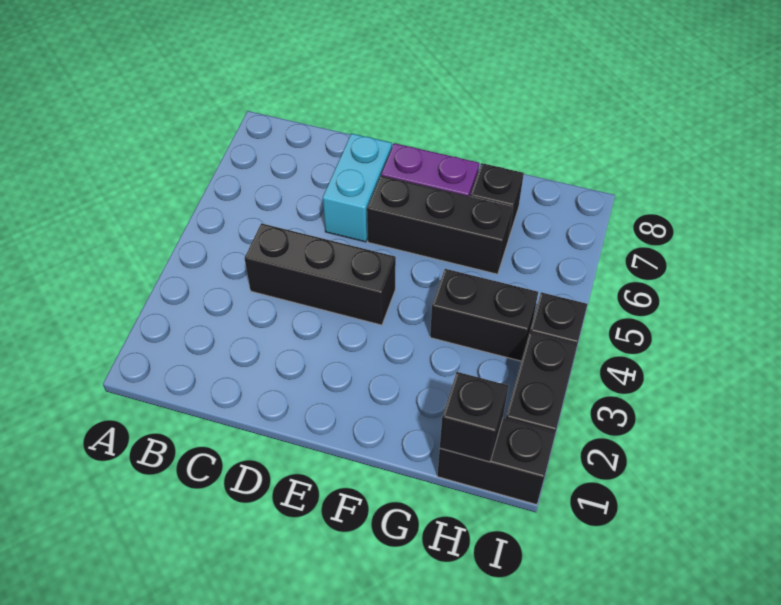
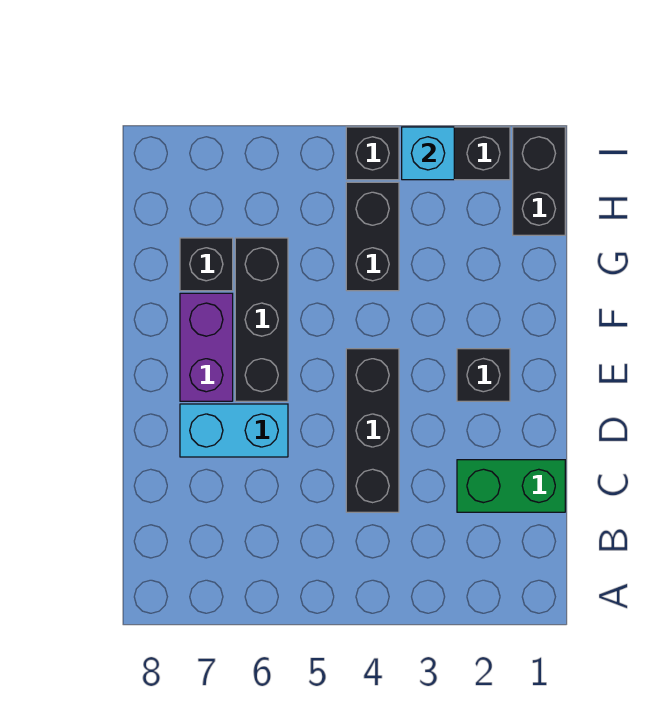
none -> green brick C1:C2 level 1
black brick H1 level 2 -> black brick E2 level 1
none -> cyan brick I3 level 2

